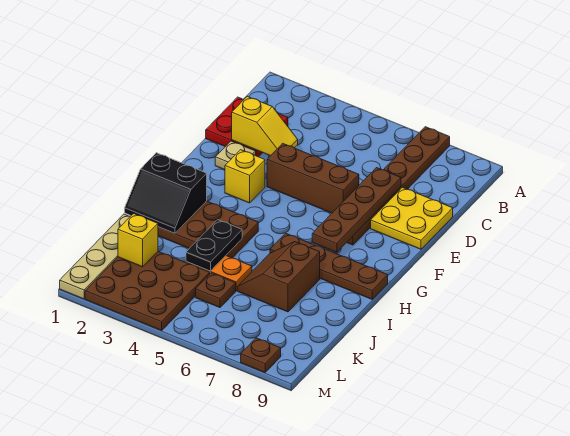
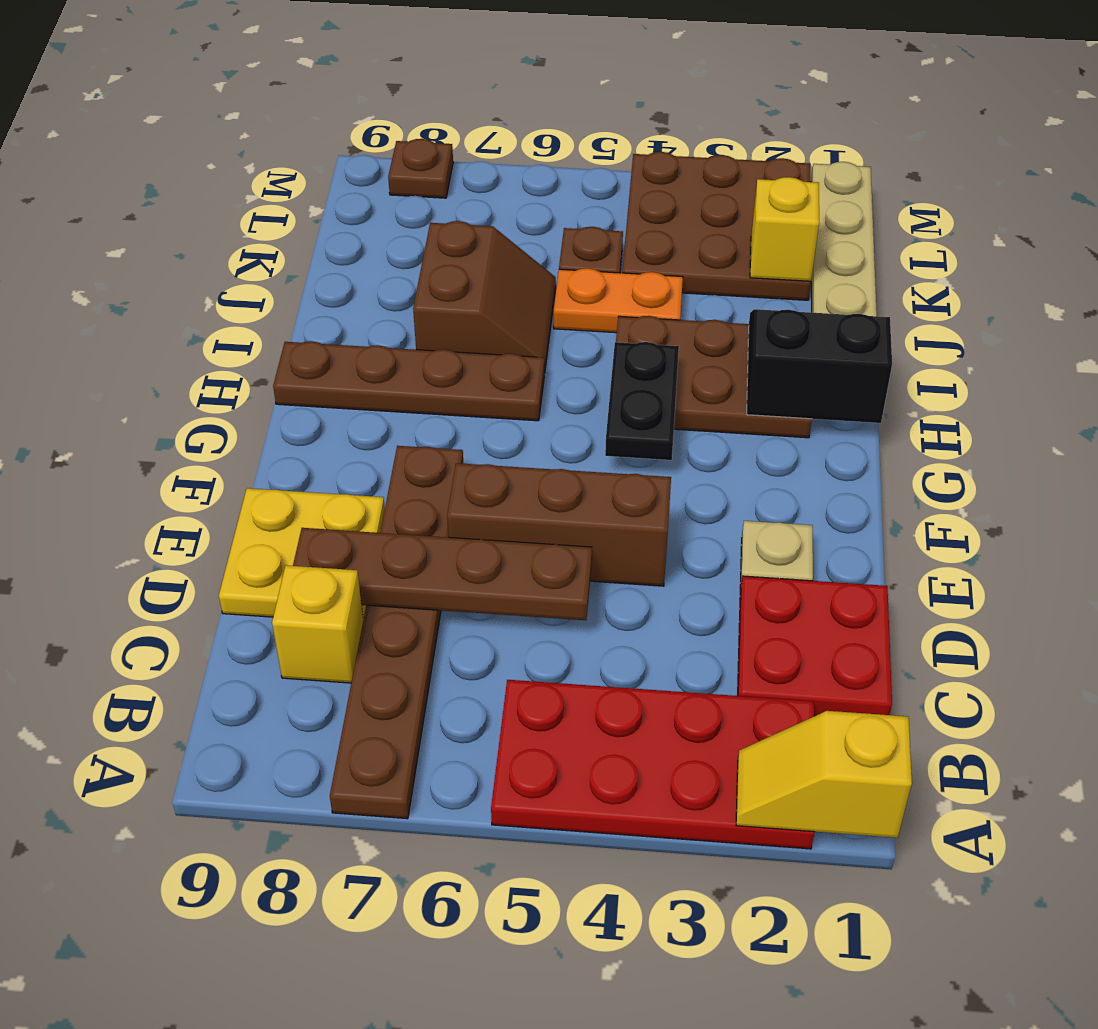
none -> red plate A2:B5 level 1
yellow slope D2:D3 level 2 top 2 -> yellow slope A1:A2 level 2 top 1
brown plate D7:G7 level 2 -> brown plate D5:D8 level 2
yellow brick F3 level 1 -> yellow brick C8 level 1
black plate I4:J4 level 2 -> black plate G4:H4 level 2

